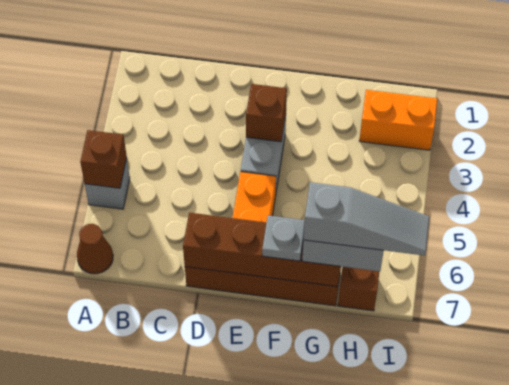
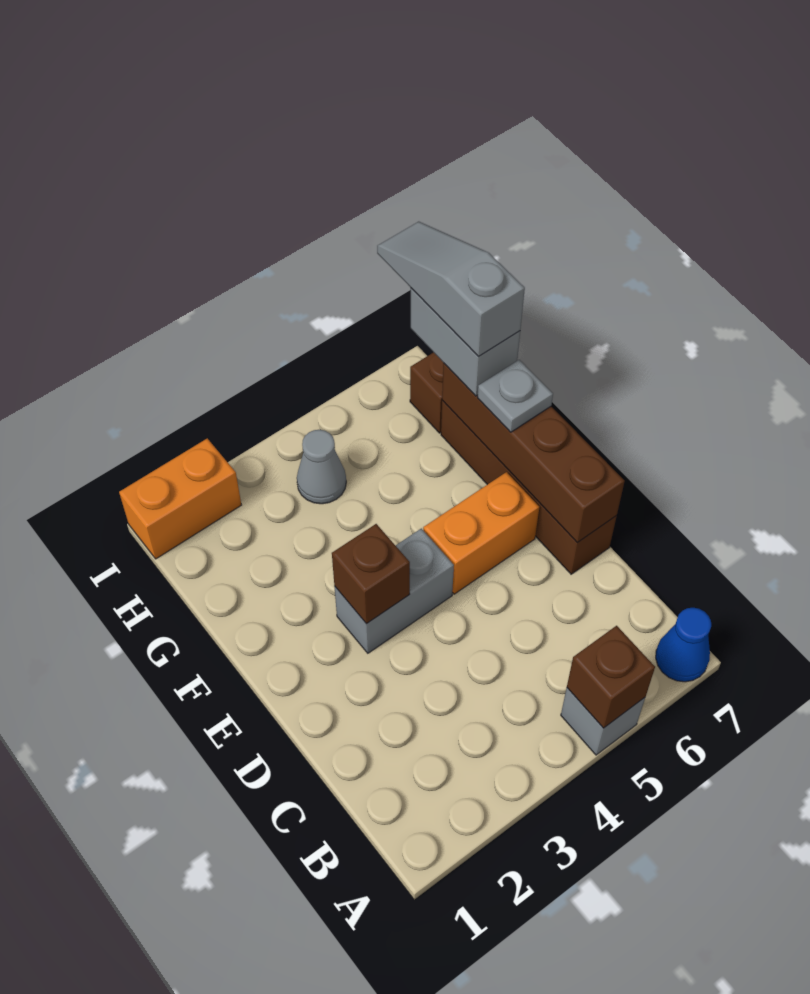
brown cone A7 level 1 -> blue cone A7 level 1
orange brick H2:I2 level 1 -> orange brick I1:I2 level 1
none -> grey cone H4 level 1

